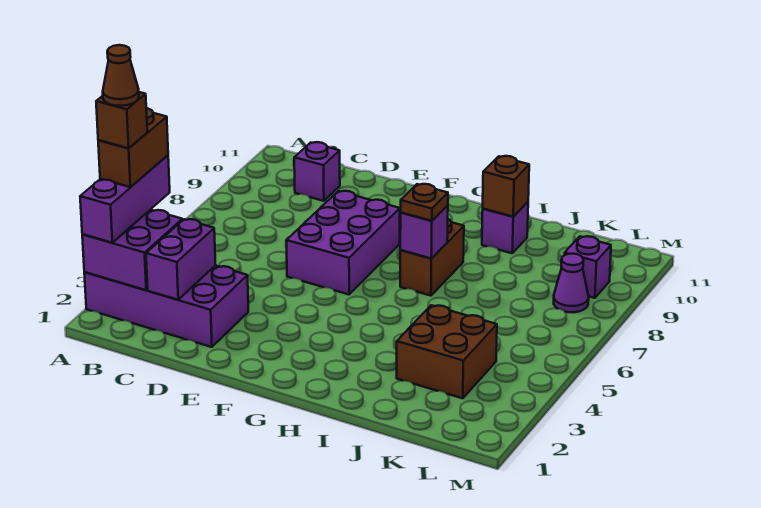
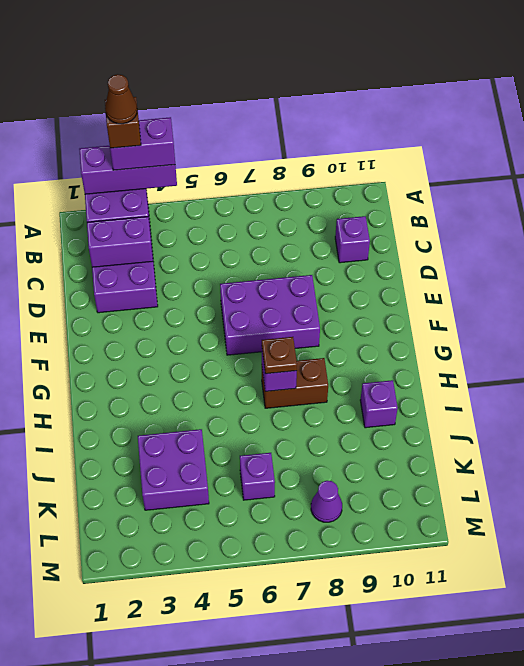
brown brick A3:A4 level 4 -> purple brick A3:A4 level 4
brown brick I10 level 2 -> none
brown brick J3:K4 level 1 -> purple brick J3:K4 level 1
purple brick L9 level 1 -> purple brick K6 level 1

